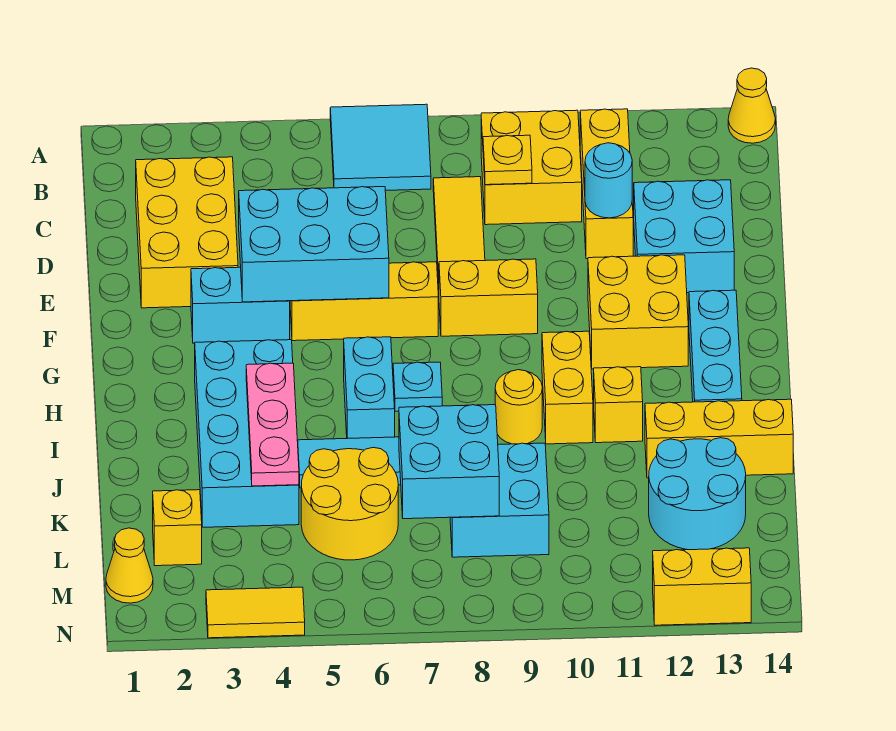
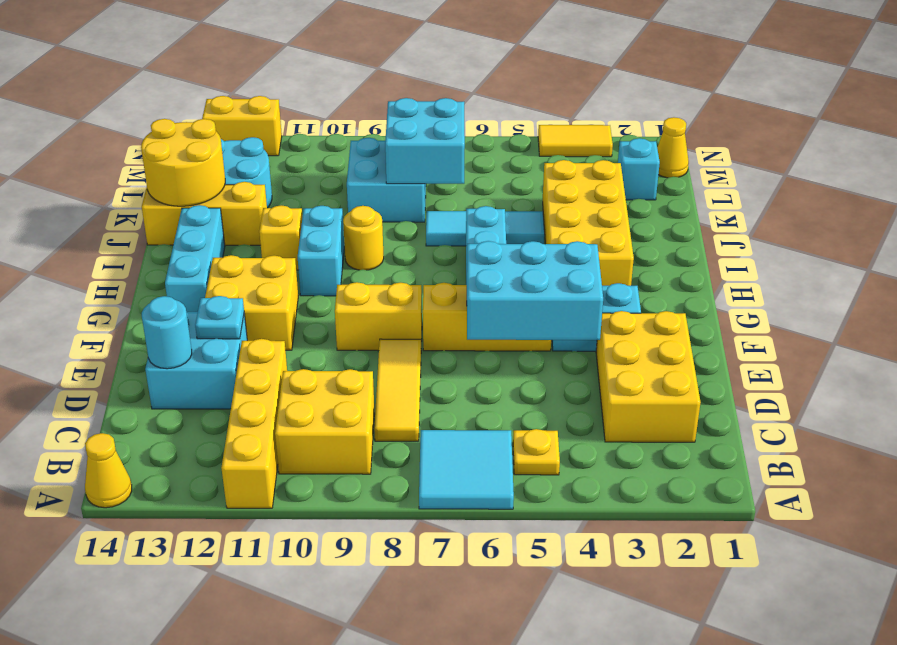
yellow brick B11:D11 level 1 -> yellow brick A11:D11 level 1
yellow plate C9 level 2 -> yellow plate B5 level 1
cyan round brick D11 level 2 -> cyan round brick D13 level 2
cyan brick H3:K4 level 1 -> yellow brick H3:K4 level 1
cyan plate H7 level 1 -> cyan plate E12 level 2
yellow brick H10:I10 level 1 -> cyan brick H10:I10 level 1
pink plate I4:K4 level 2 -> none
yellow round brick K5:L6 level 1 -> yellow round brick J13:K14 level 2
yellow brick L2 level 1 -> cyan brick L2 level 1

